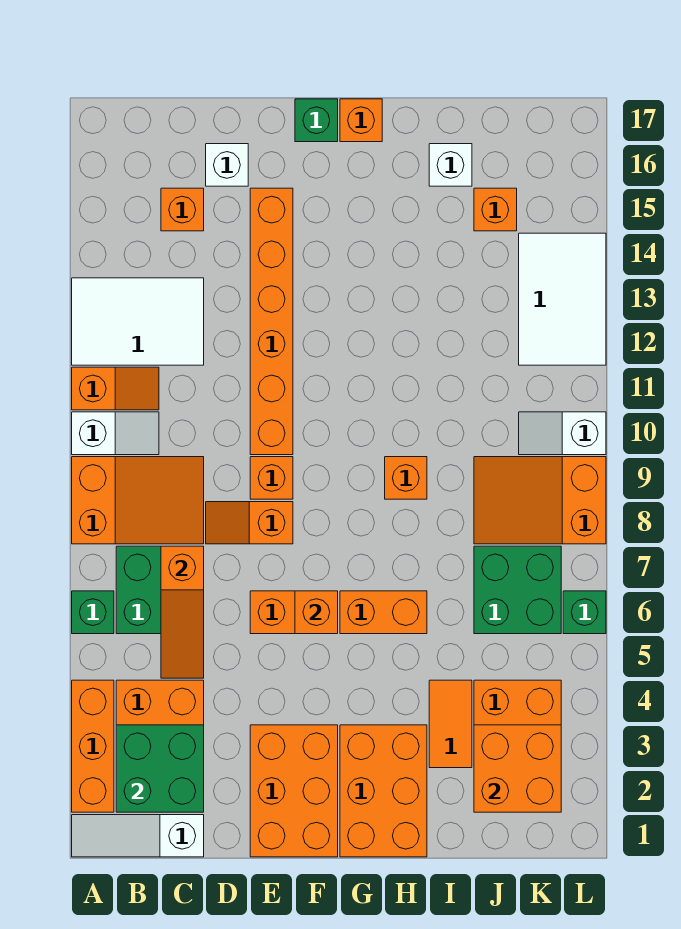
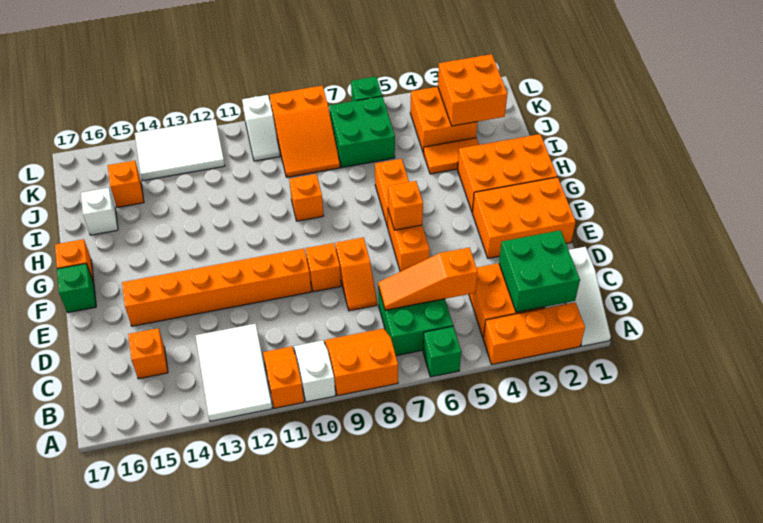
orange slope A8:C9 level 1 top A -> orange slope A8:B9 level 1 top A
orange slope C5:C7 level 2 top 7 -> orange slope C5:C7 level 2 top 5
white brick D16 level 1 -> none

